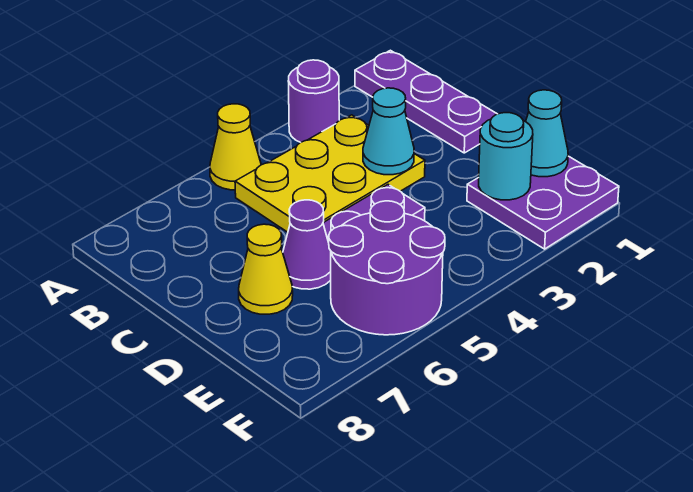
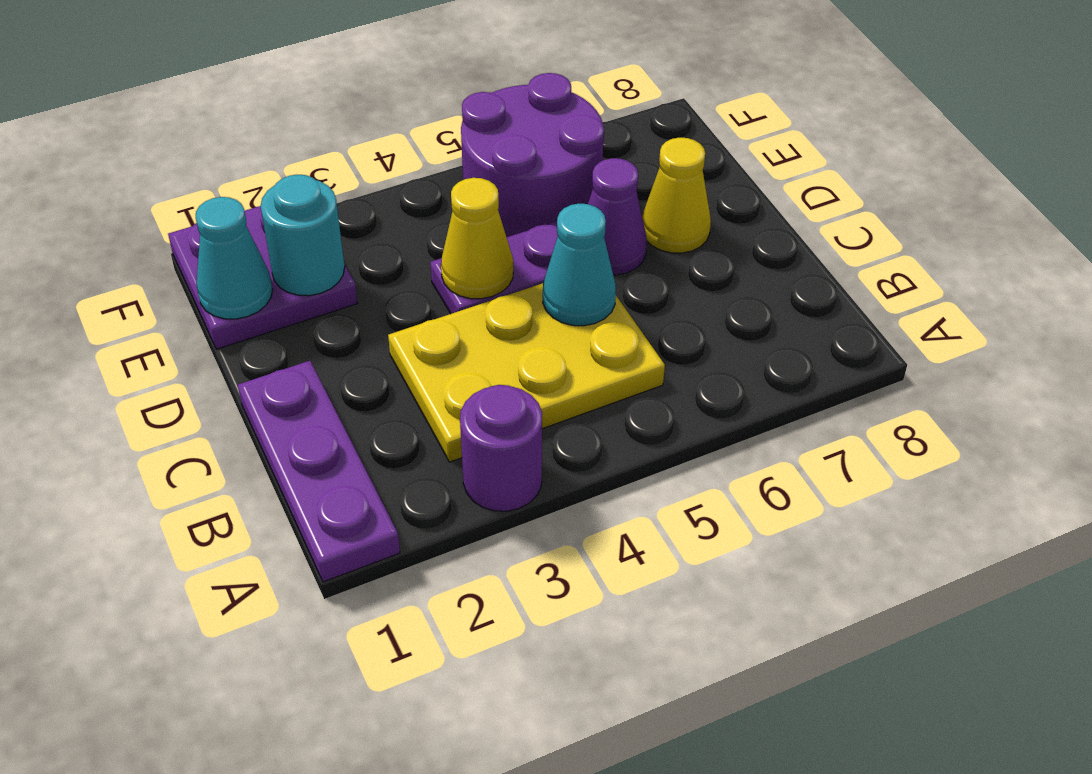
yellow cone A5 level 1 -> yellow cone D4 level 2
cyan cone C3 level 2 -> cyan cone C5 level 2

